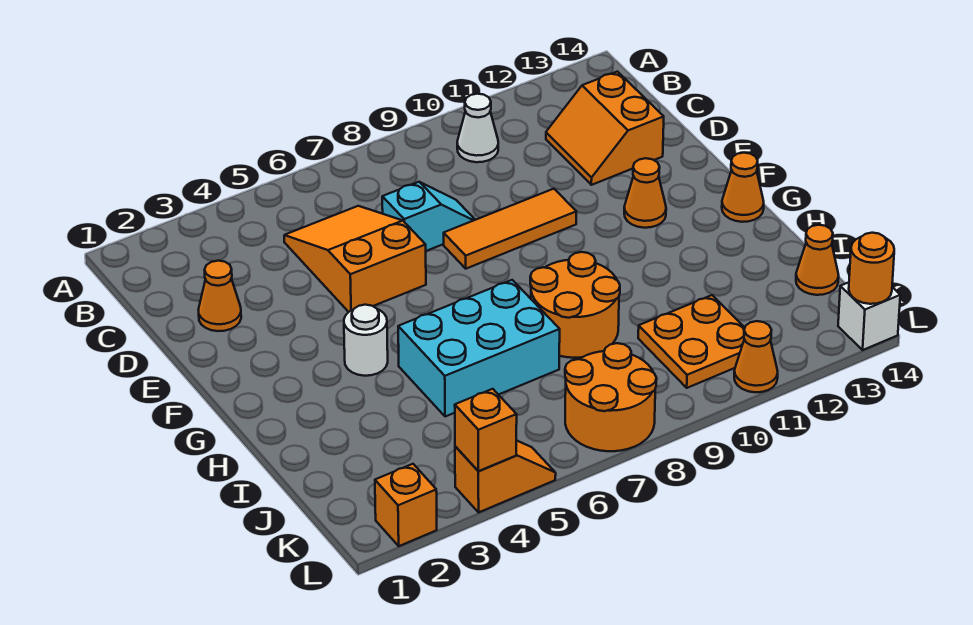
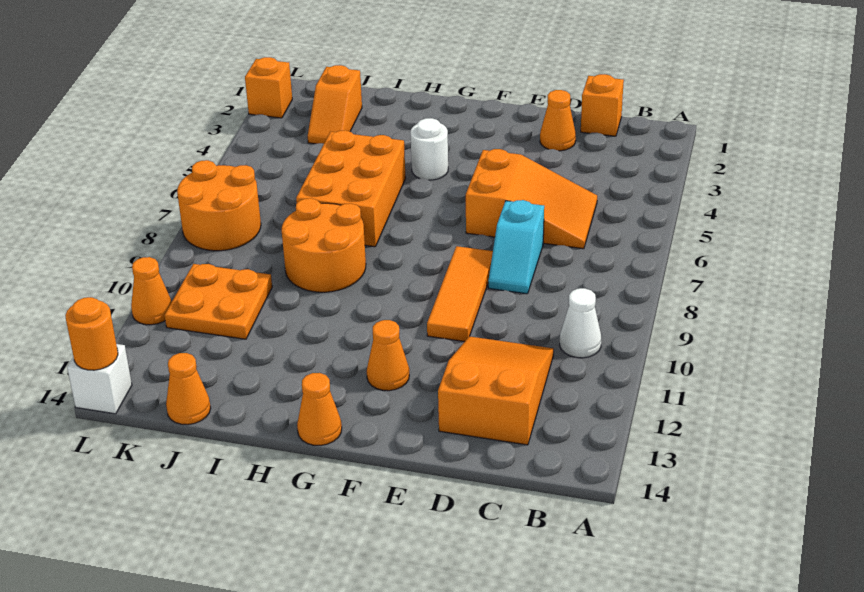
orange slope C12:D13 level 1 top 13 -> orange slope C11:D13 level 1 top 13
cyan brick H5:I7 level 1 -> orange brick H5:I7 level 1
orange slope L4:L5 level 1 top 4 -> orange slope J2:J3 level 1 top 2
orange brick L4 level 2 -> orange brick C1 level 1

